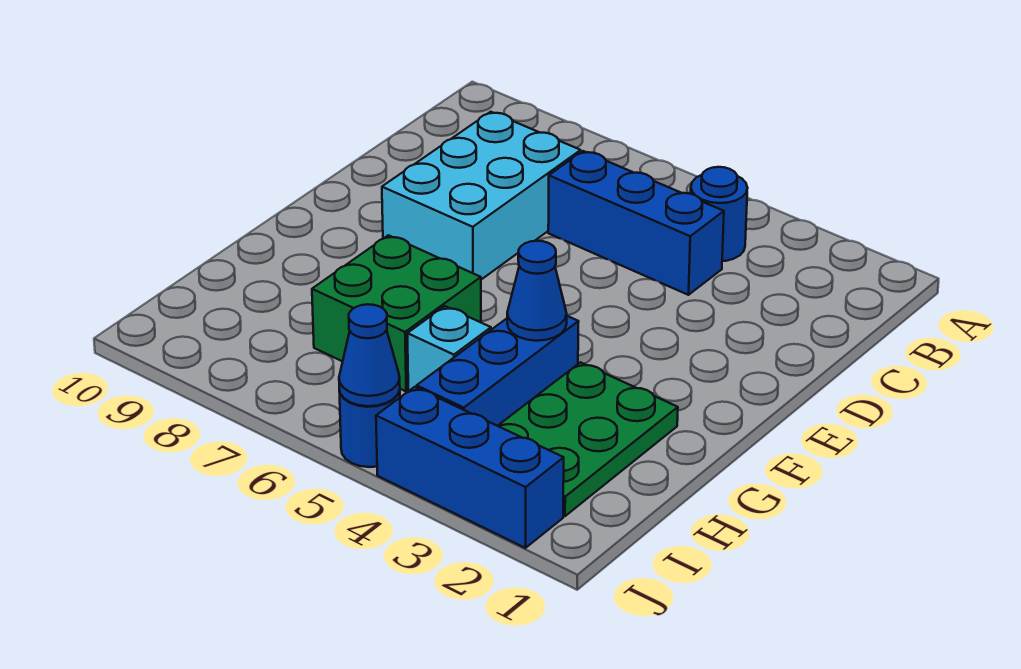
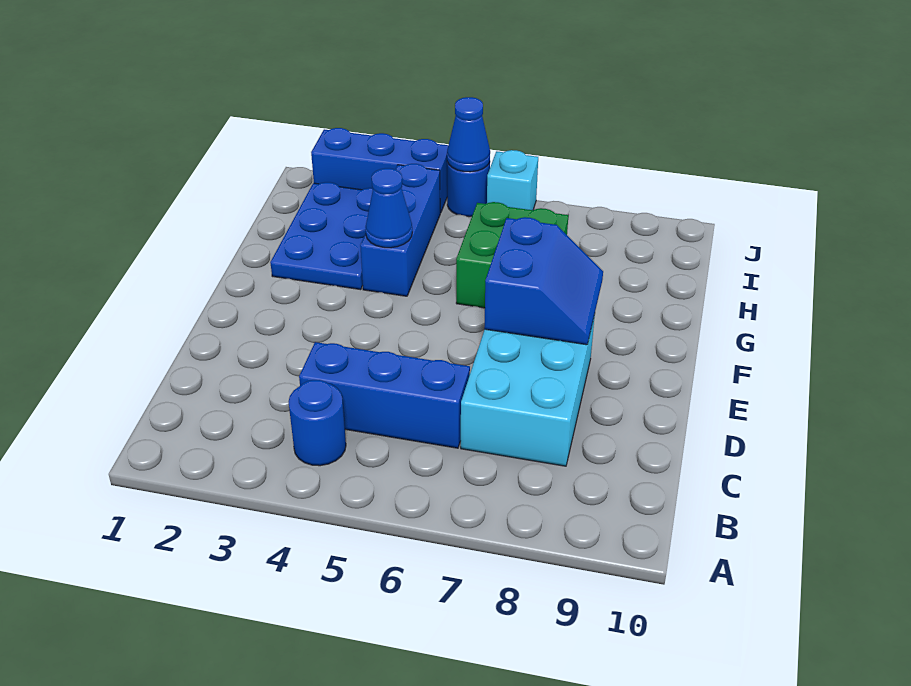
none -> blue slope E7:F8 level 2 top 7
green plate G2:I3 level 1 -> blue plate G2:I3 level 1
cyan brick H5 level 1 -> cyan brick J6 level 1

